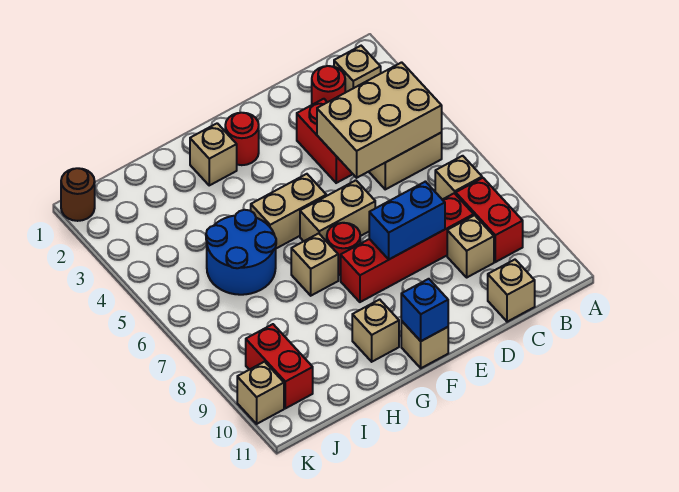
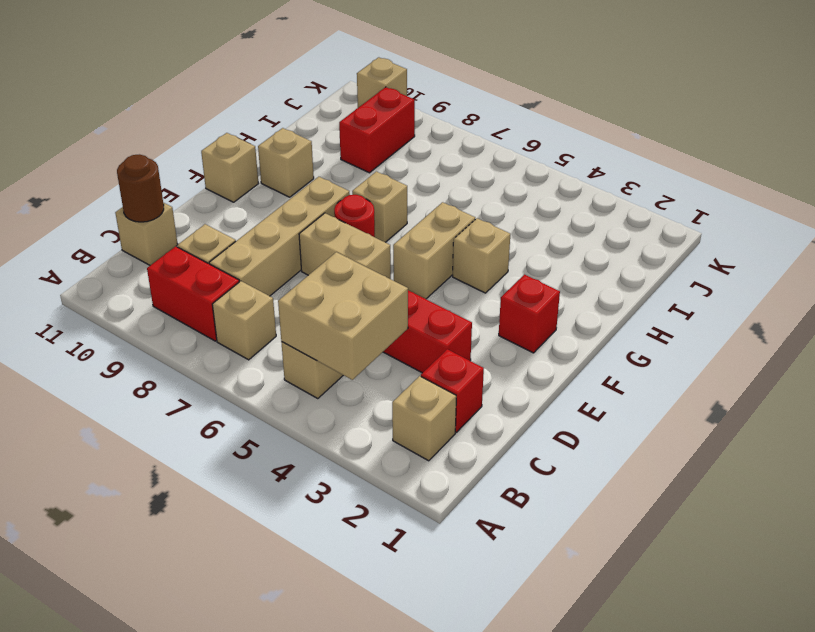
tan brick B4:D5 level 2 -> tan brick B4:C5 level 2
red round brick C2 level 1 -> red brick C2 level 1
red brick C8:F8 level 1 -> tan brick C8:F8 level 1
blue brick D8:E8 level 2 -> none
tan brick E6:F6 level 1 -> tan brick E6:E7 level 1
red round brick F2 level 1 -> red brick F2 level 1
blue brick F11 level 2 -> none
tan brick G2 level 1 -> tan brick G4 level 1
blue round brick H5:I6 level 1 -> none
red brick J9:J10 level 1 -> red brick I9:J9 level 1
brown round brick K1 level 1 -> brown round brick C11 level 2

